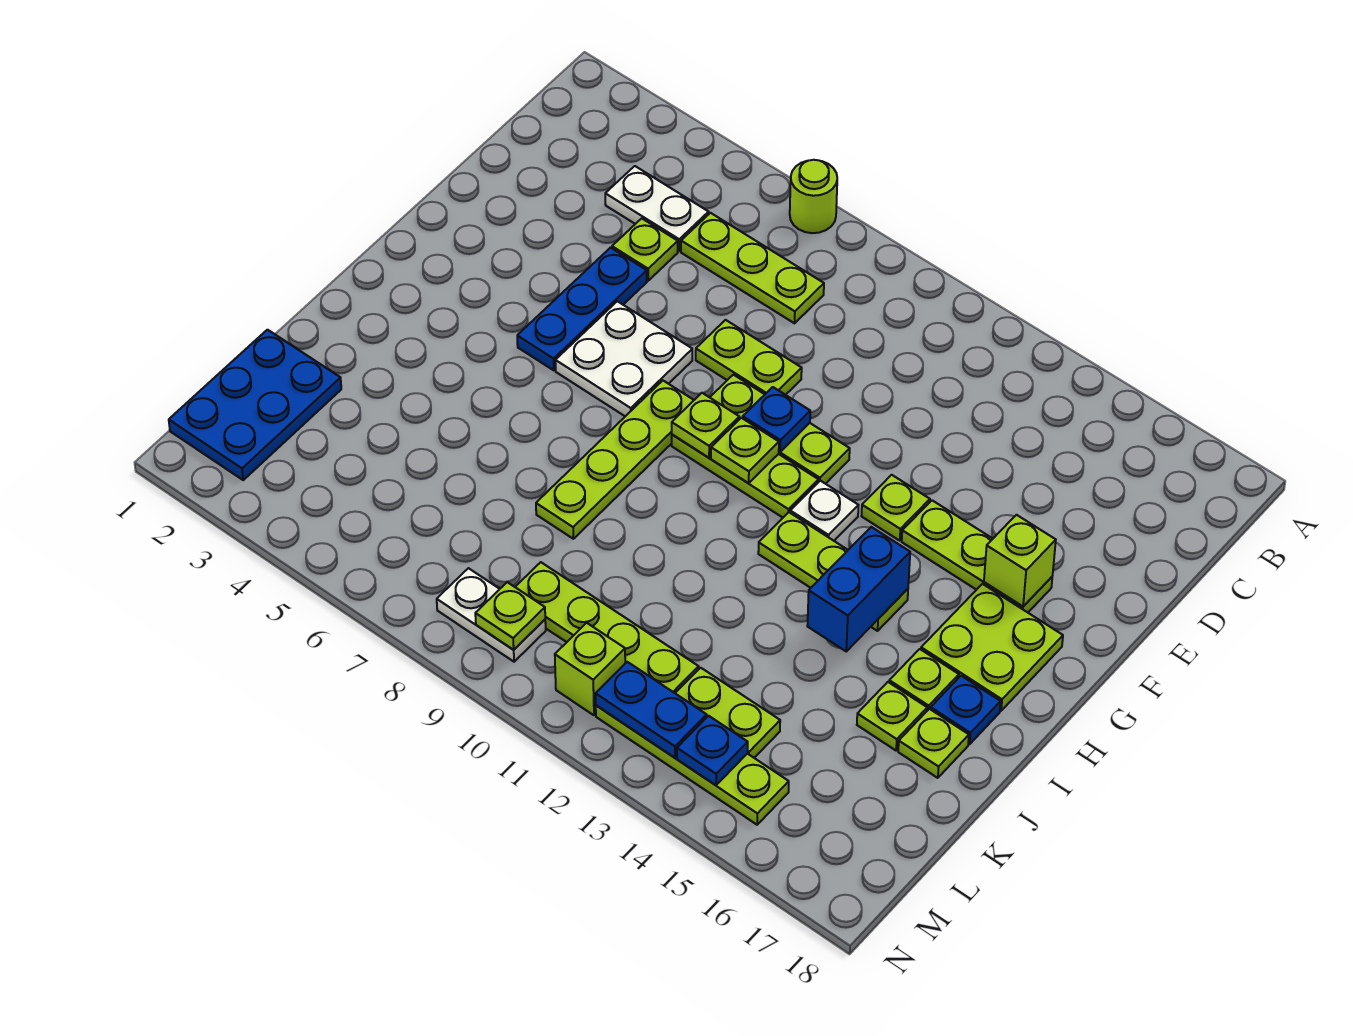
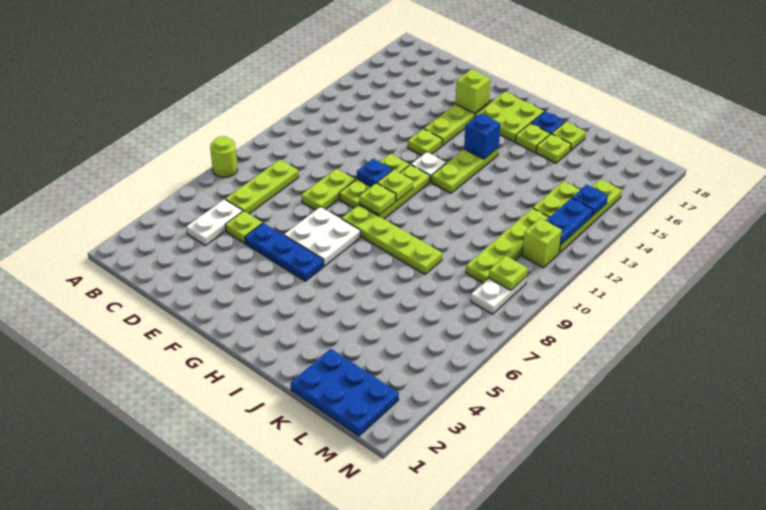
blue brick H14:I14 level 2 -> blue brick H14 level 2

